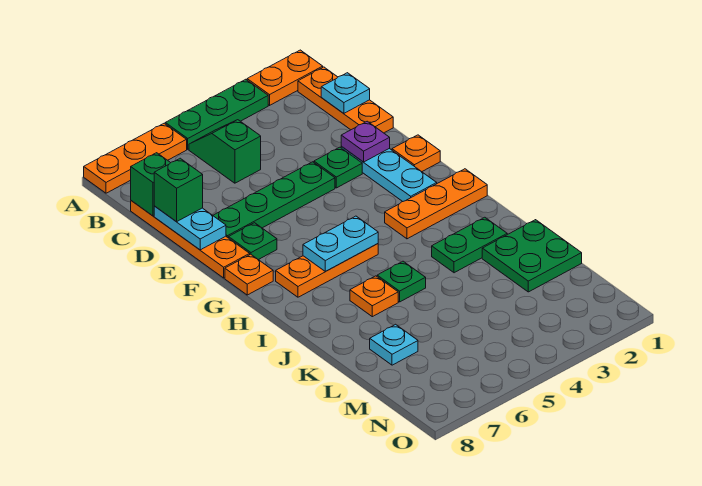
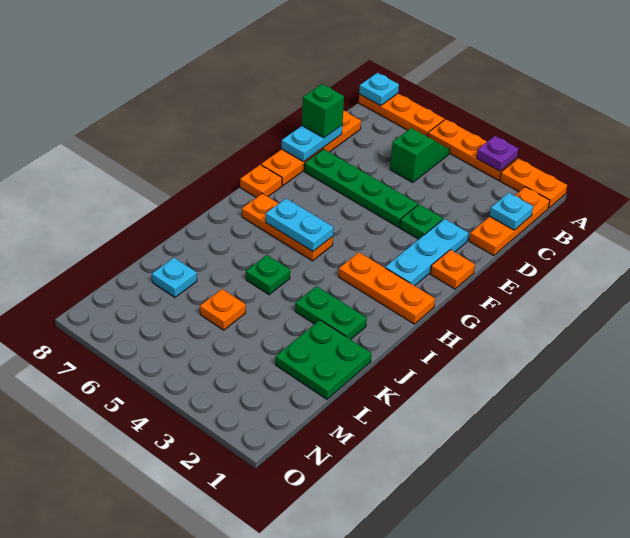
green plate A3:A5 level 1 -> orange plate A3:A5 level 1
none -> cyan plate A8 level 2
green brick C8 level 2 -> none
purple plate E2 level 2 -> purple plate A3 level 2
green plate F7 level 1 -> none
orange plate J6 level 1 -> orange plate L5 level 1

